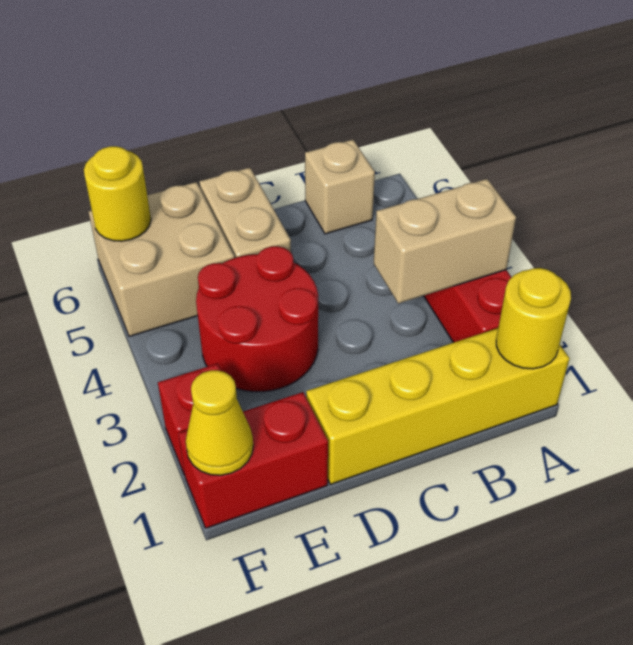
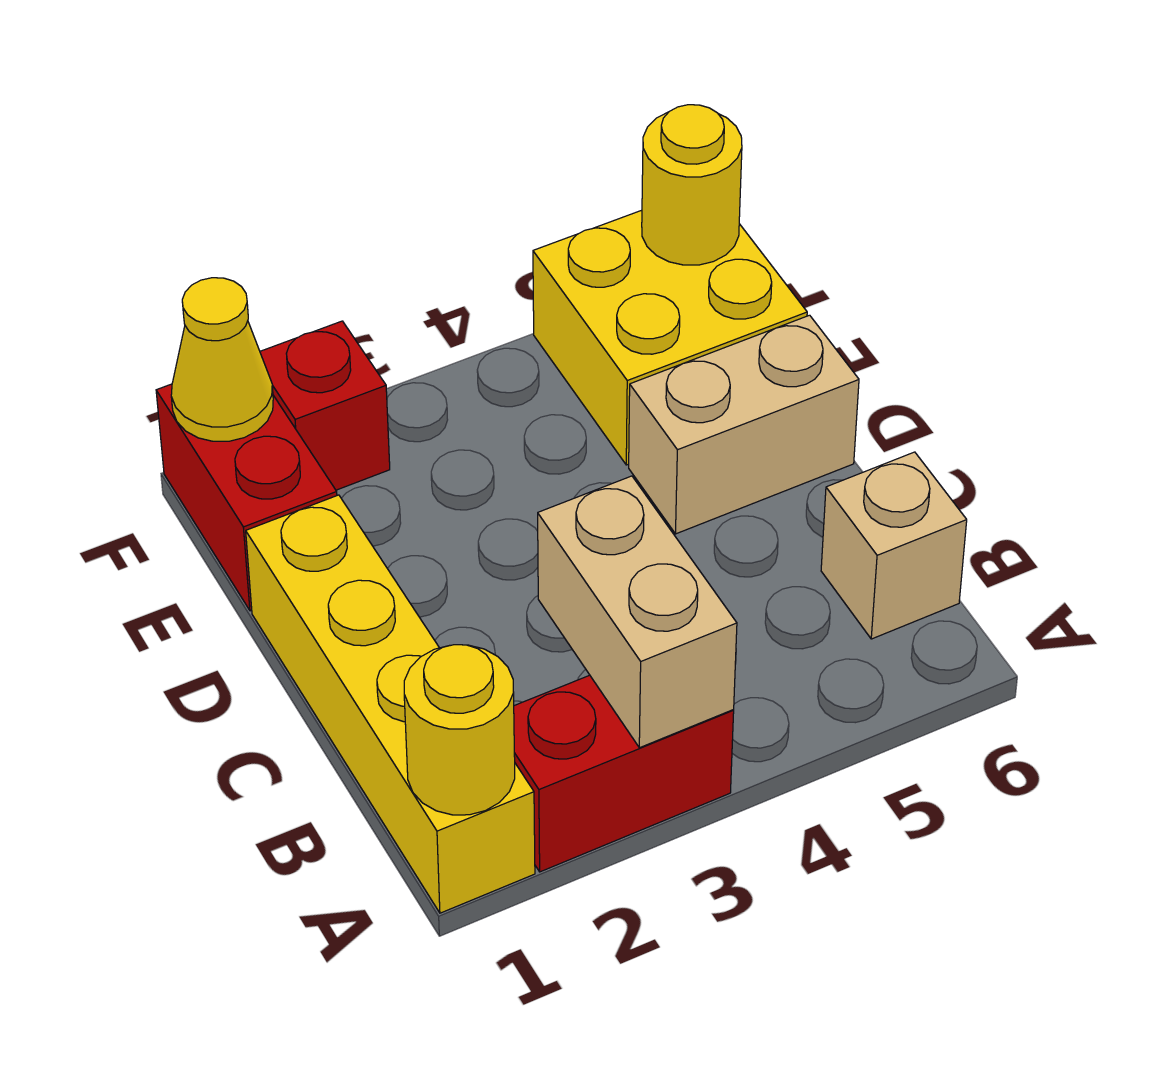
red round brick D3:E4 level 1 -> none
tan brick E5:F6 level 1 -> yellow brick E5:F6 level 1

